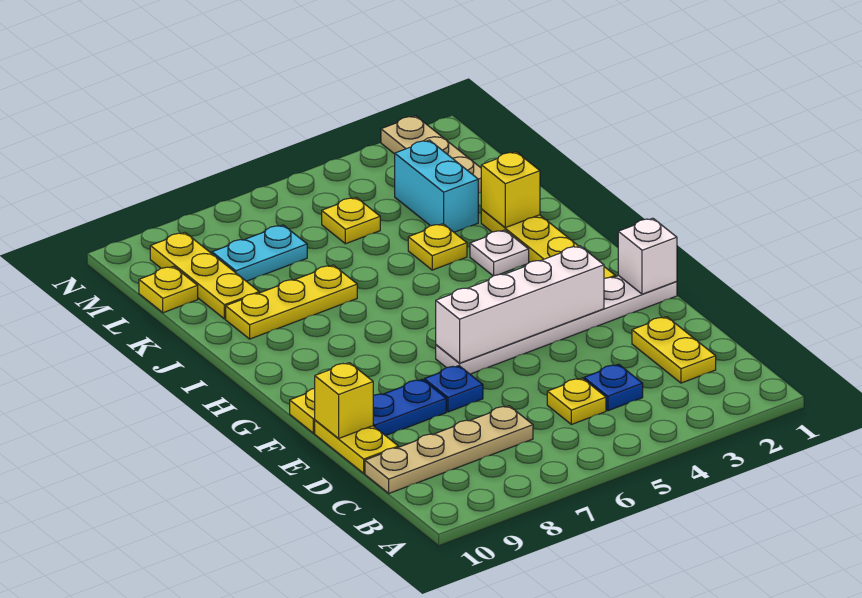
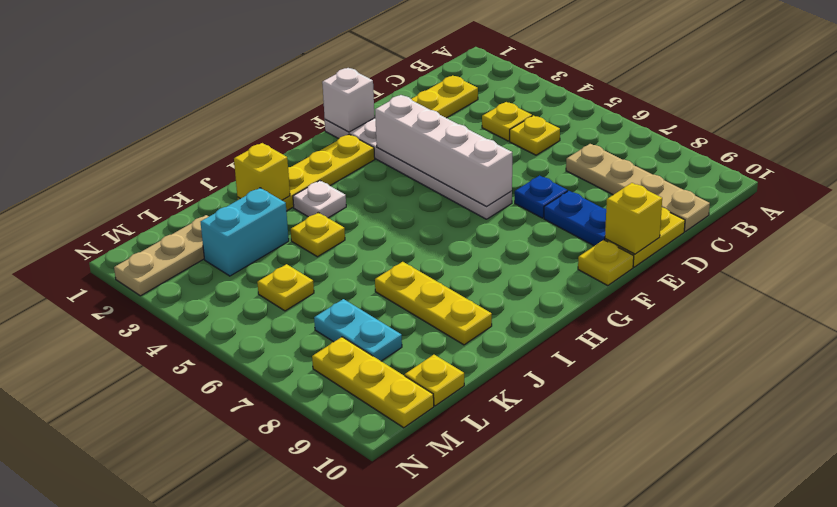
blue plate C4 level 1 -> yellow plate C4 level 1
yellow plate K9:M9 level 1 -> yellow plate M8:M10 level 1

